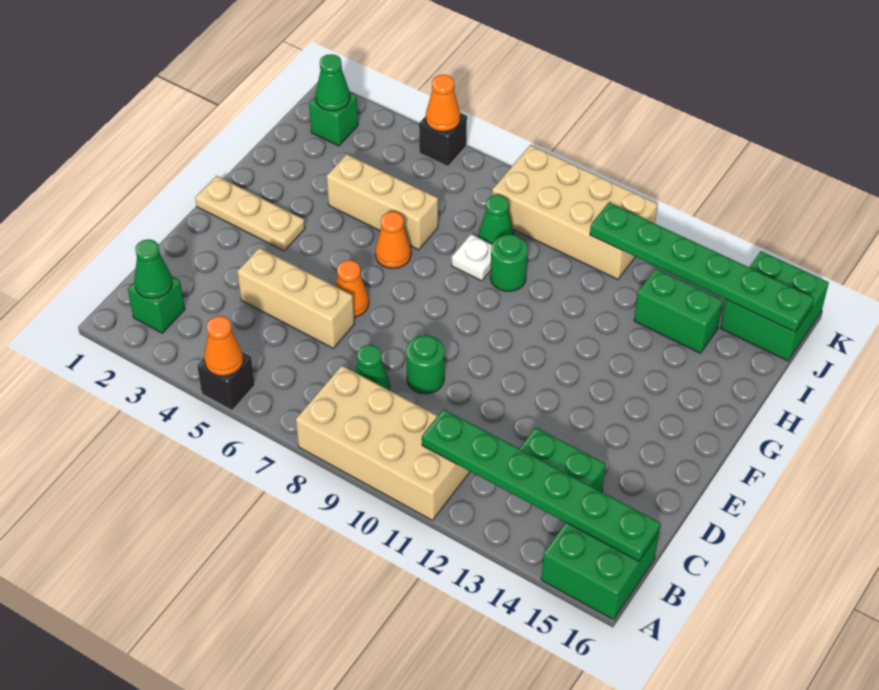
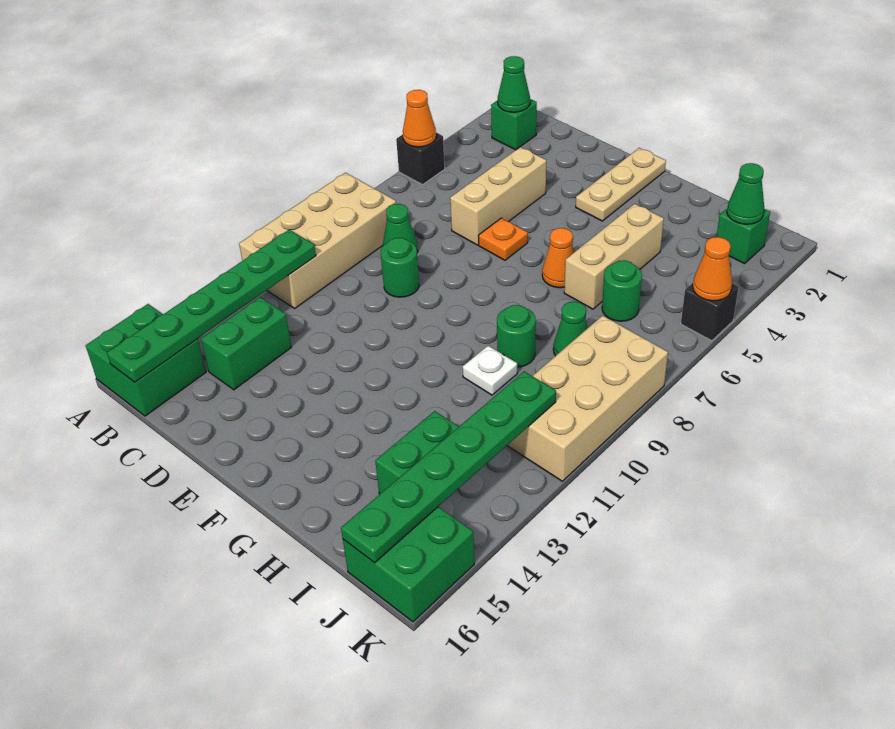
orange cone E6 level 1 -> orange plate E6 level 1
white plate H8 level 1 -> white plate H10 level 1
none -> green round brick I6 level 1

